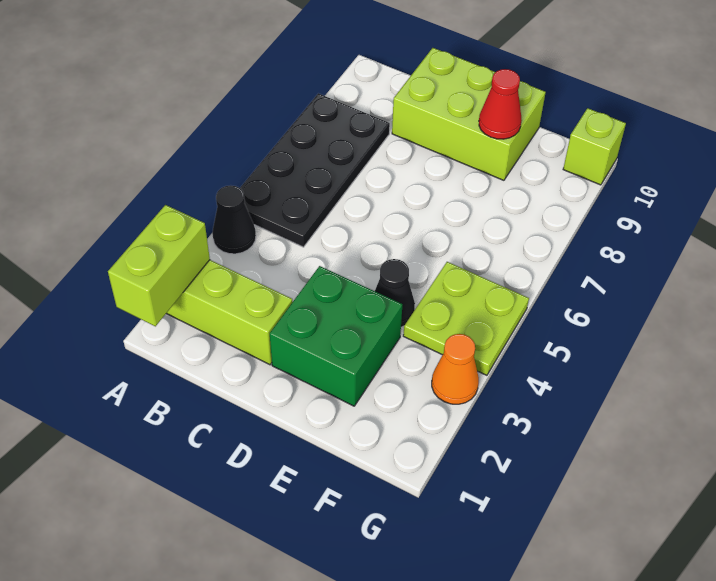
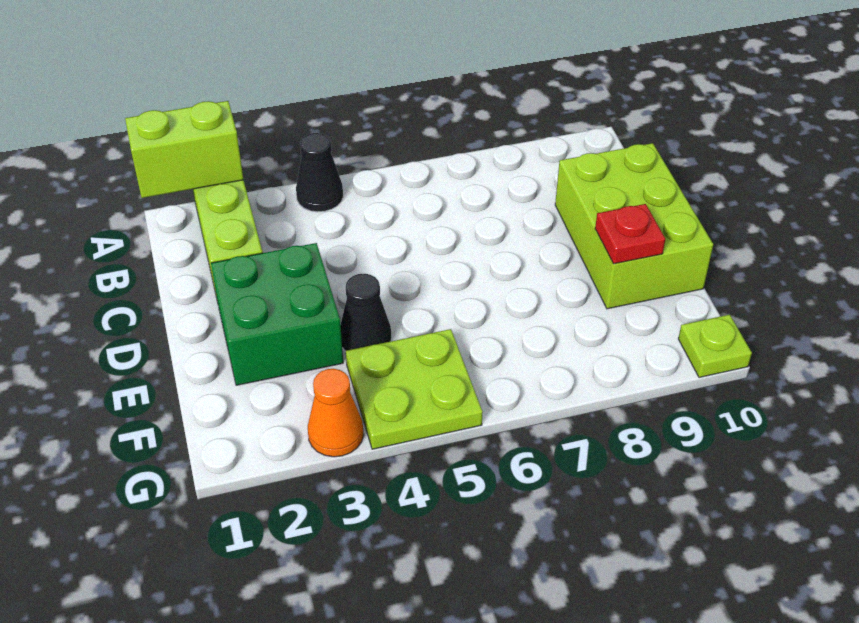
black plate A5:B8 level 1 -> none
red cone E9 level 2 -> red plate E9 level 2
lime brick G10 level 1 -> lime plate G10 level 1

